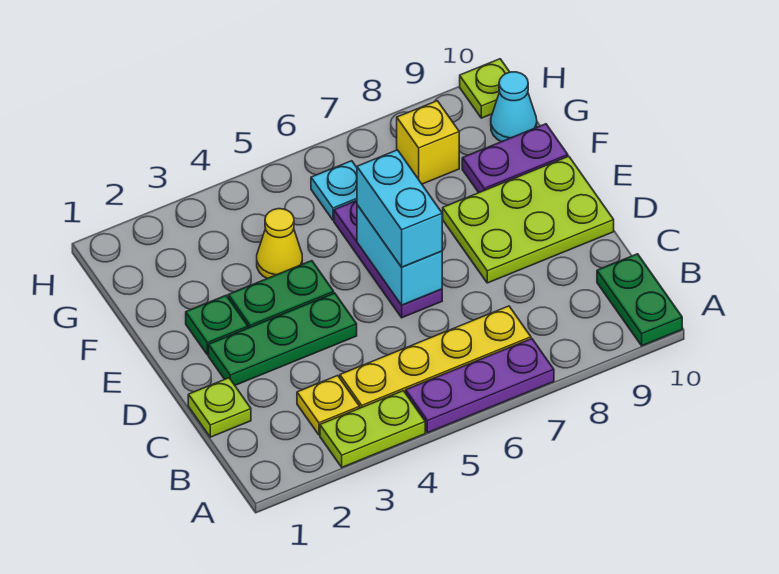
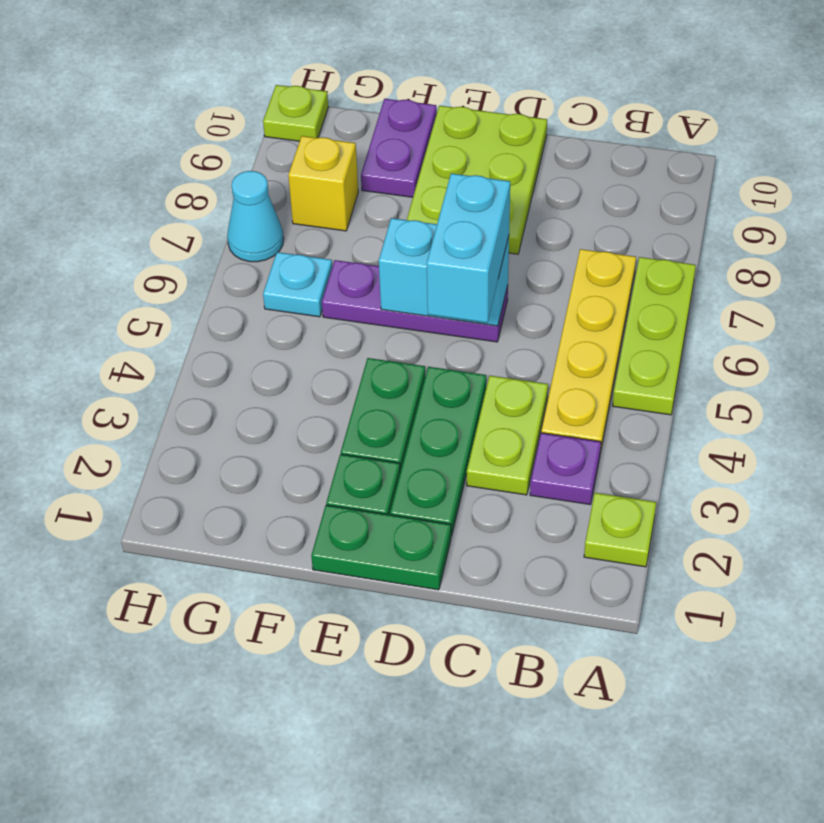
lime plate A3:A4 level 1 -> lime plate C3:C4 level 1
purple plate A5:A7 level 1 -> lime plate A5:A7 level 1
green plate A10:B10 level 1 -> green plate D1:E1 level 1
yellow plate B3 level 1 -> purple plate B3 level 1
lime plate C1 level 1 -> lime plate A2 level 1
cyan brick D6:E6 level 3 -> cyan brick D5:D6 level 3
yellow cone F4 level 1 -> none
cyan cone G10 level 1 -> cyan cone H7 level 1

